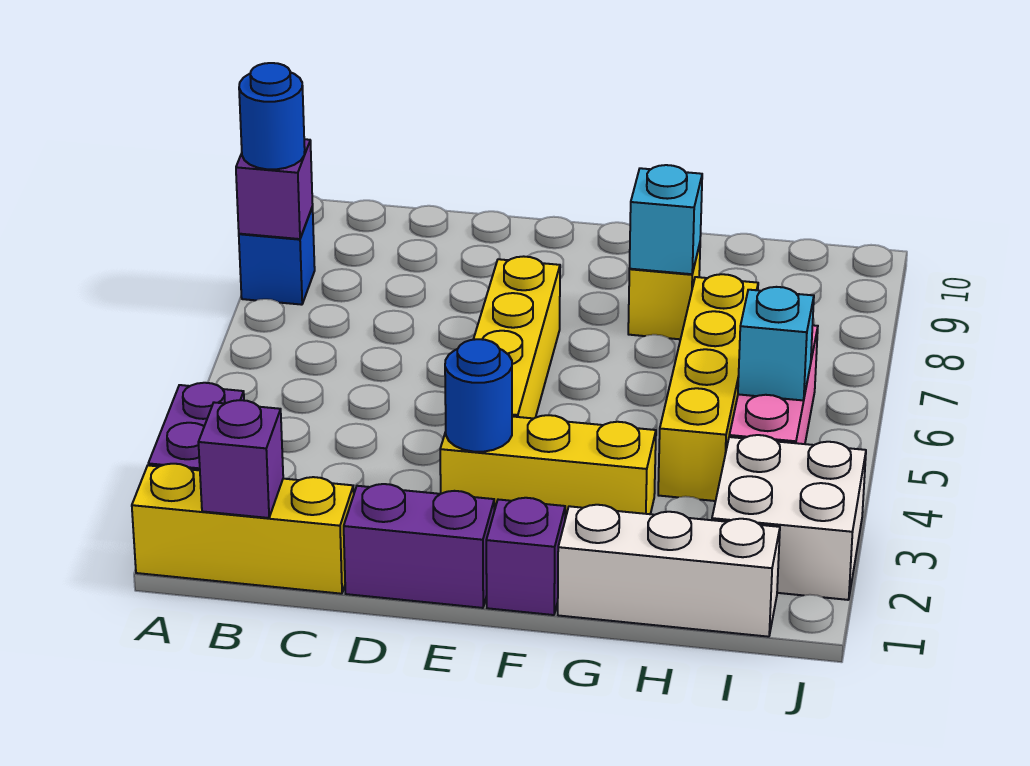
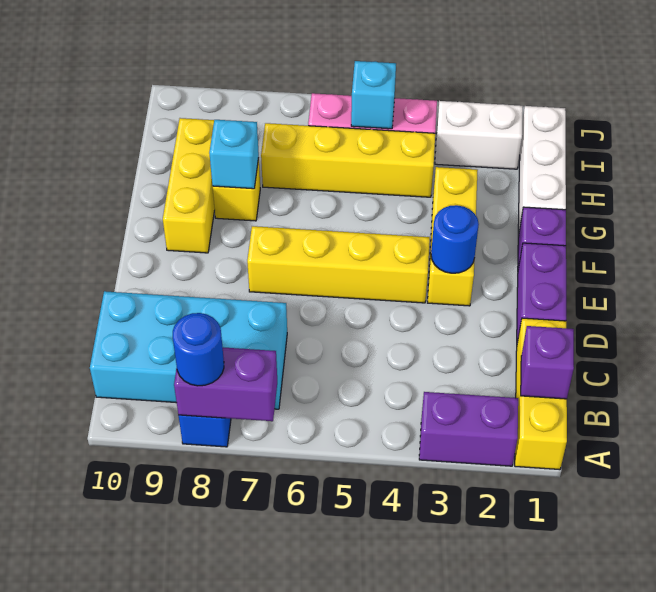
purple brick A8 level 2 -> purple brick A7:A8 level 2
none -> cyan brick B7:C10 level 1
none -> yellow brick F9:H9 level 1
white brick I2:J3 level 1 -> white brick I2:I3 level 1

